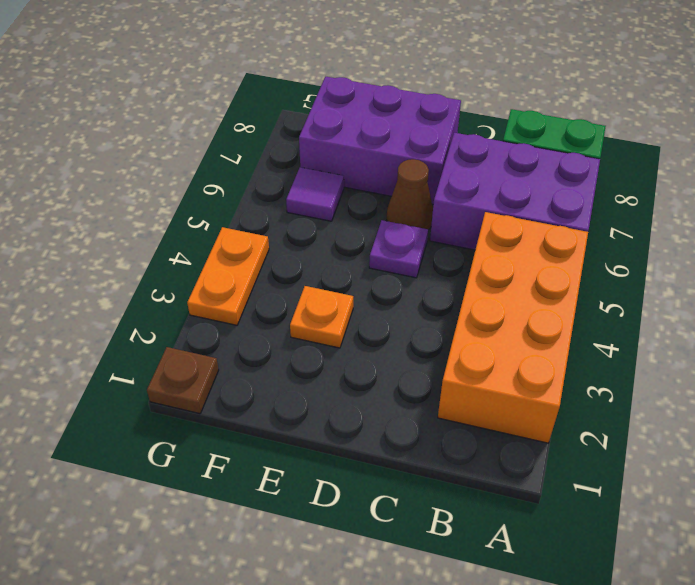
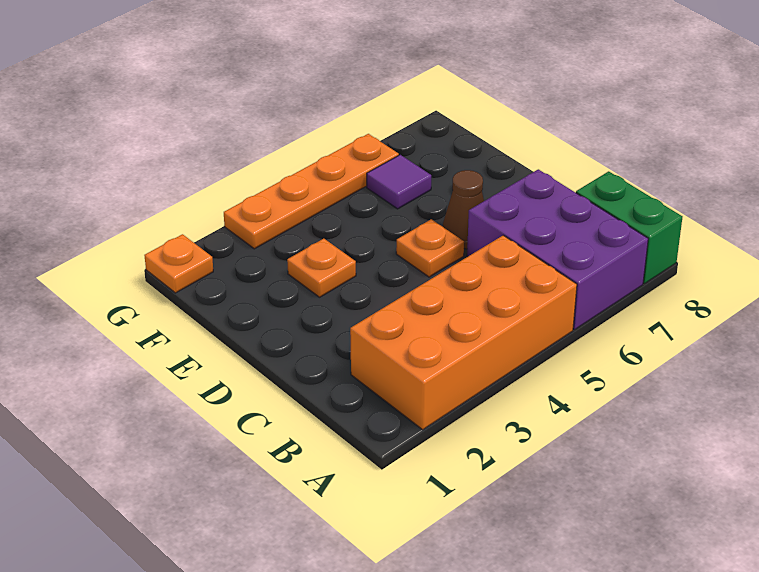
purple plate D5 level 1 -> orange plate D5 level 1
purple brick D7:F8 level 1 -> none
brown plate G1 level 1 -> orange plate G1 level 1
orange plate G3:G4 level 1 -> orange plate G3:G6 level 1

